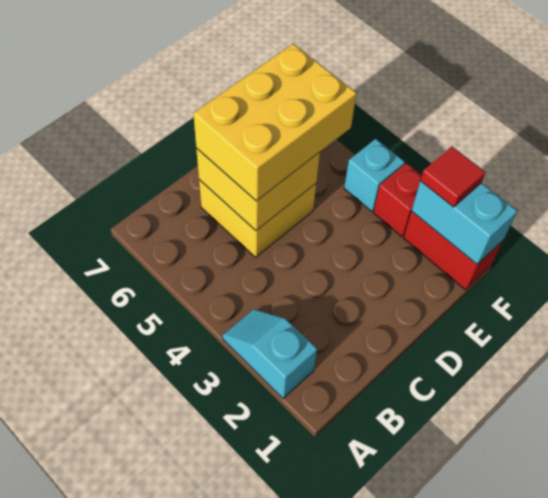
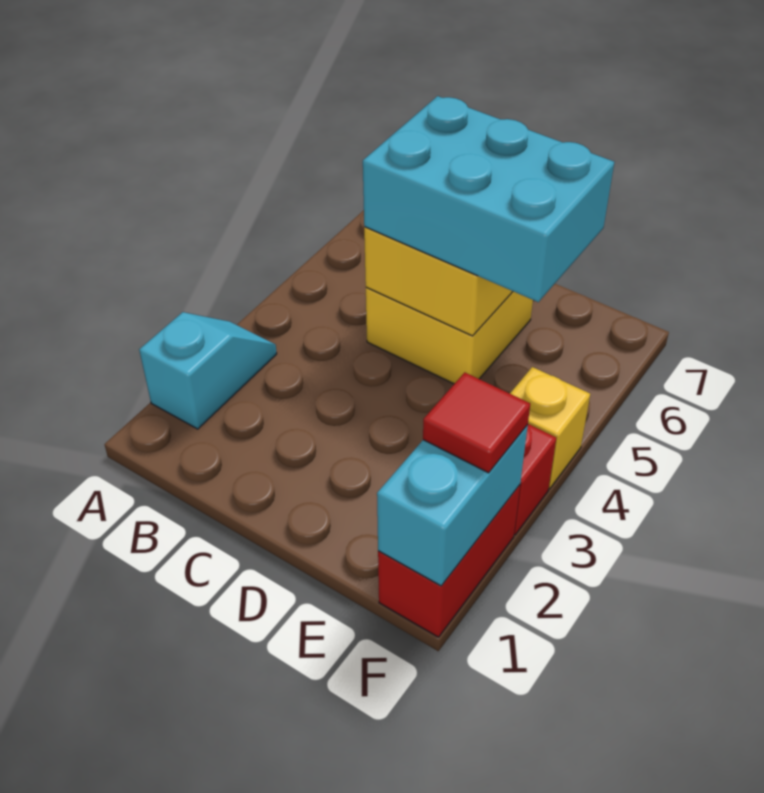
yellow brick C5:E6 level 3 -> cyan brick C5:E6 level 3
cyan brick F4 level 1 -> yellow brick F4 level 1

